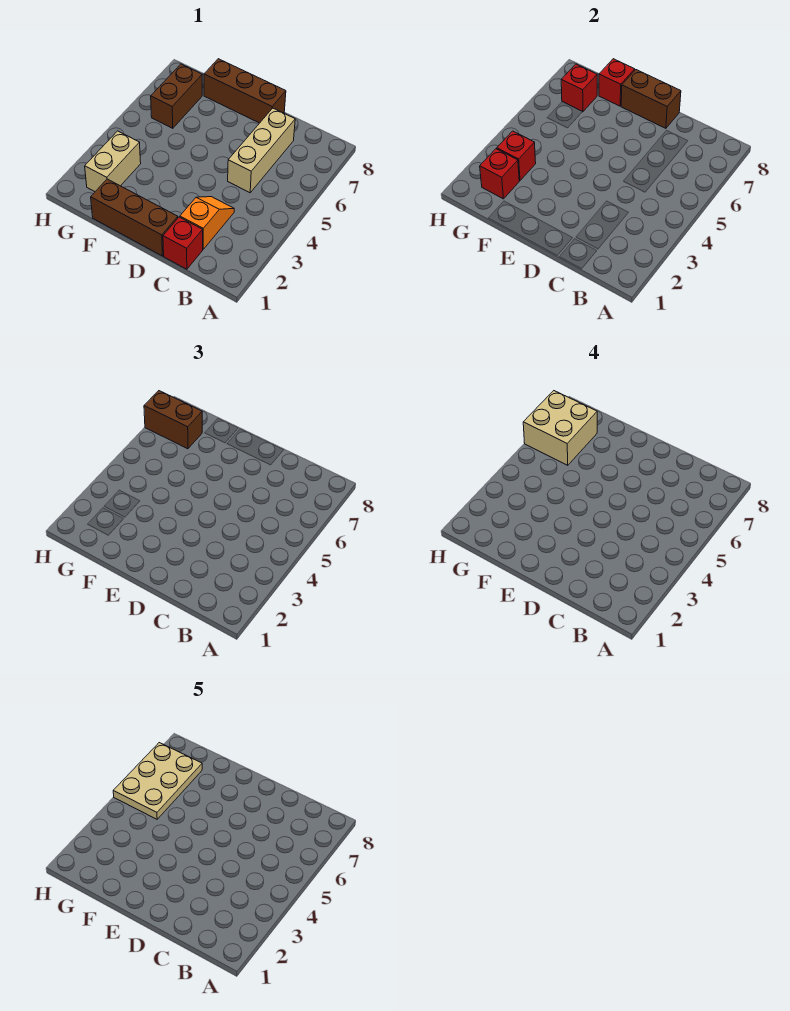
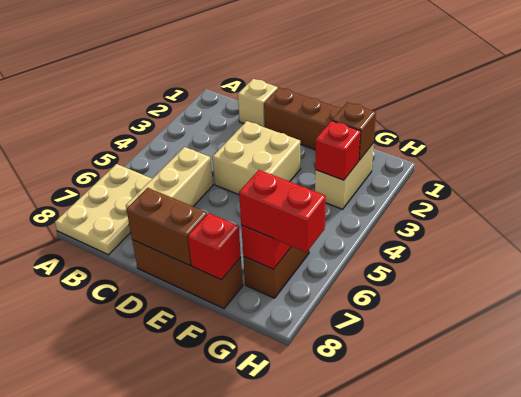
red brick C1 level 1 -> tan brick C1 level 1
orange slope C2:C3 level 1 top 2 -> none
red brick G2 level 2 -> brown brick G2 level 2
tan plate G5:H7 level 5 -> tan plate A6:B8 level 1
tan brick G6:H7 level 4 -> tan brick D3:E4 level 1
brown brick G7:H7 level 3 -> red brick G7:H7 level 3

